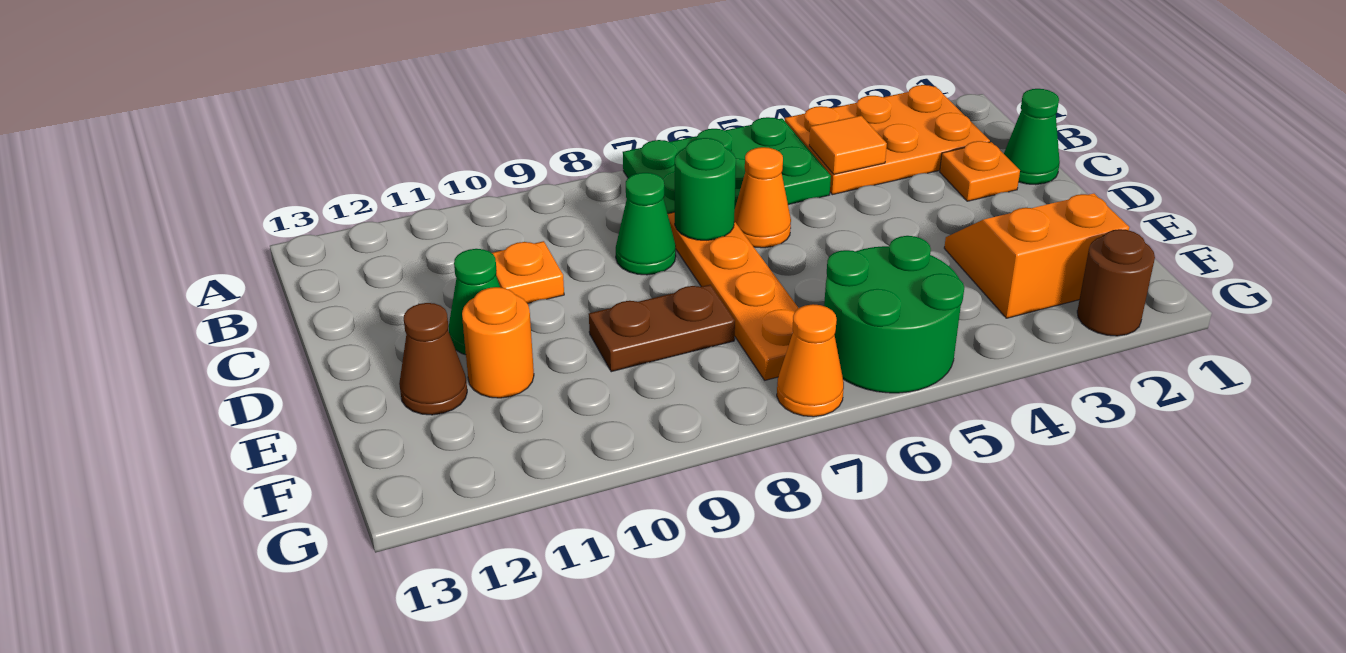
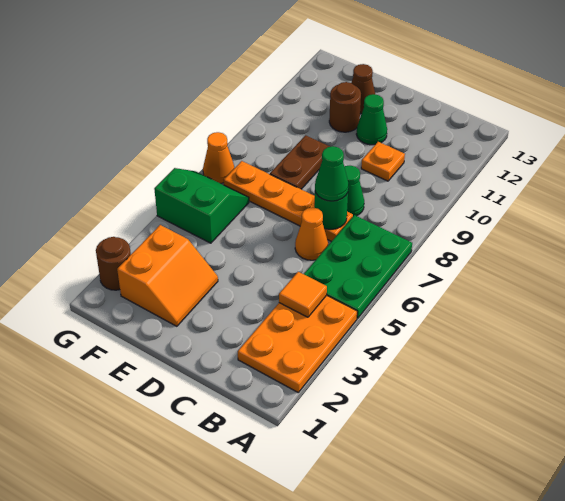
green cone C1 level 1 -> green cone C7 level 3
orange plate C2 level 1 -> none
orange round brick E11 level 1 -> brown round brick E11 level 1
green round brick F5:G6 level 1 -> green slope F5:G6 level 1 top 5

